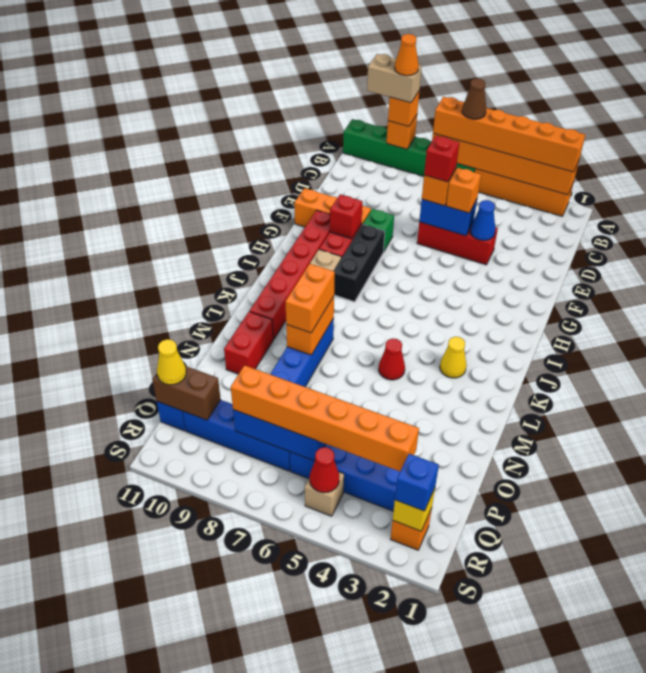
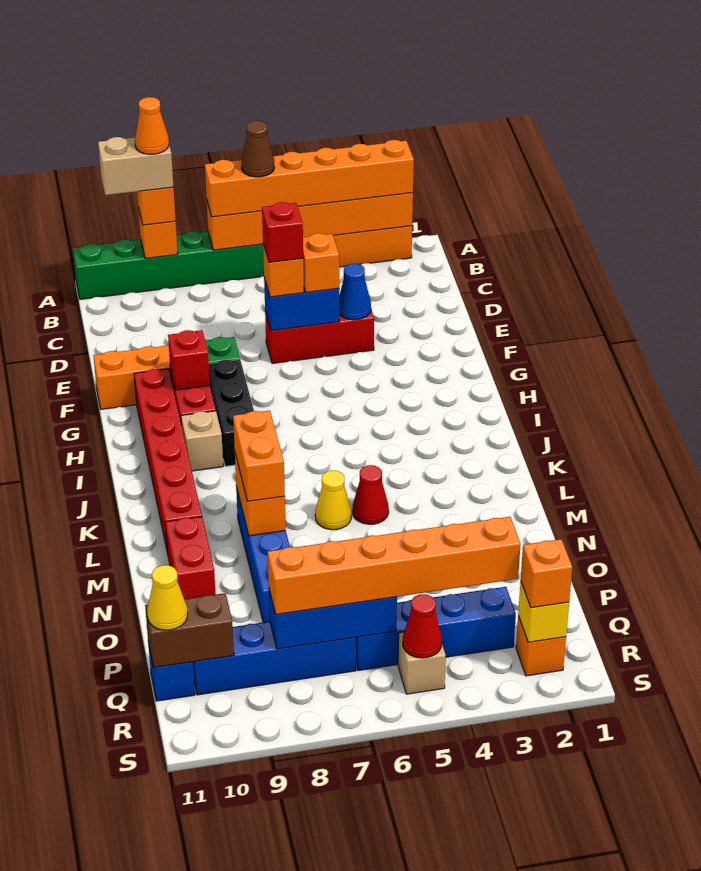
yellow cone K3 level 1 -> yellow cone L6 level 1
blue brick R2 level 3 -> orange brick R2 level 3

